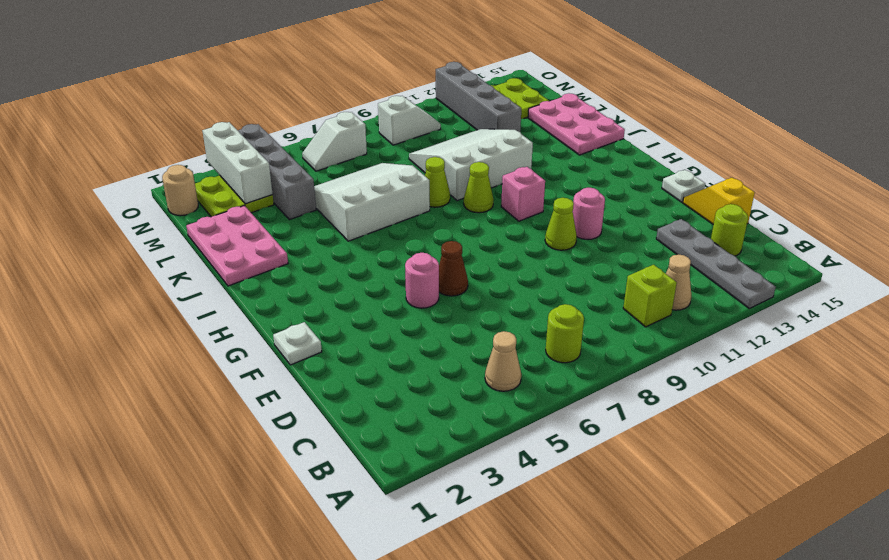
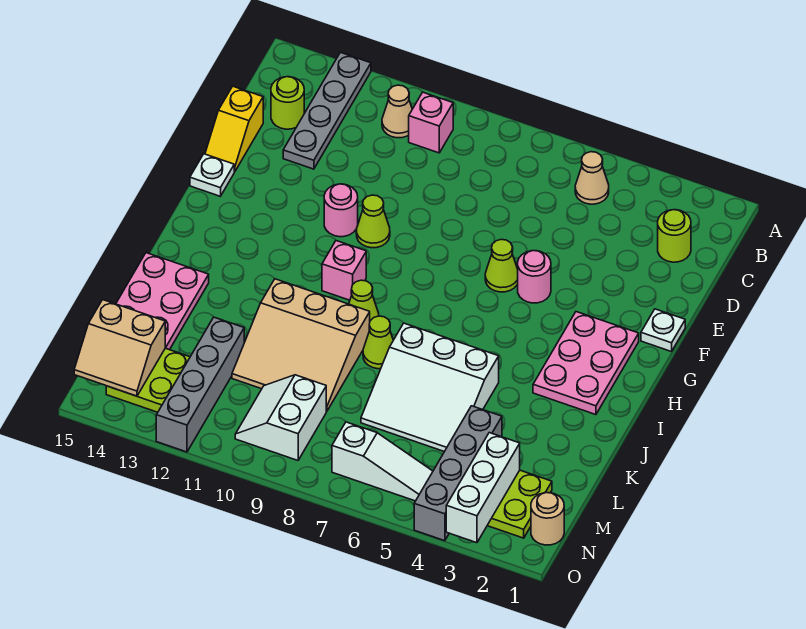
lime round brick B7 level 1 -> lime round brick C2 level 1
lime brick B10 level 1 -> pink brick B10 level 1
brown cone F6 level 1 -> lime cone F6 level 1
pink plate J1:L2 level 1 -> pink plate G2:I3 level 1
white slope J9:L11 level 1 top J -> tan slope J9:L11 level 1 top J
none -> tan slope M14:N15 level 2 top M
white slope N6:N7 level 1 top 7 -> white slope N5:N7 level 1 top 7
white slope N9:N10 level 1 top 9 -> white slope M9:N10 level 1 top 9

